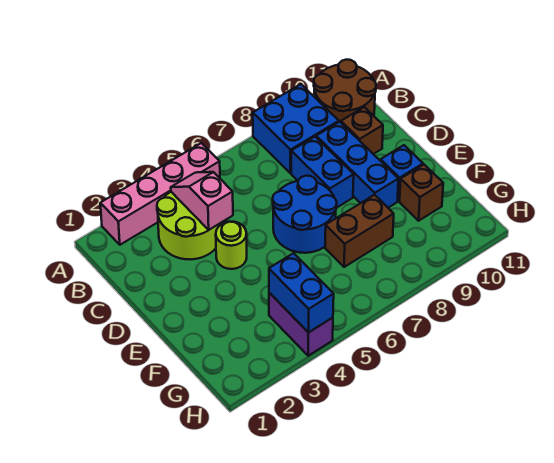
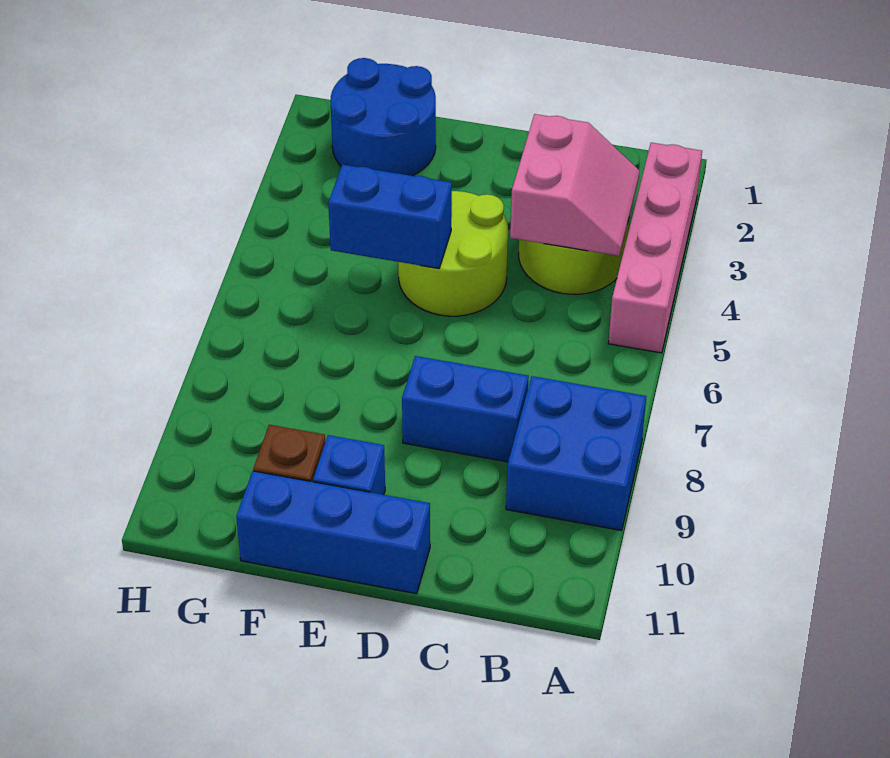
brown round brick A10:B11 level 1 -> none
pink slope B4:C4 level 2 top C -> pink slope B3:C4 level 2 top C
blue brick C9:E9 level 1 -> blue brick D11:F11 level 1
brown brick C10 level 1 -> none
lime round brick D4 level 1 -> lime round brick D4:E5 level 1
blue round brick D6:E7 level 1 -> blue round brick F1:G2 level 1
brown brick F7:F8 level 1 -> none
purple brick G4:H4 level 1 -> none
blue brick G4:H4 level 2 -> blue brick E5:F5 level 2

